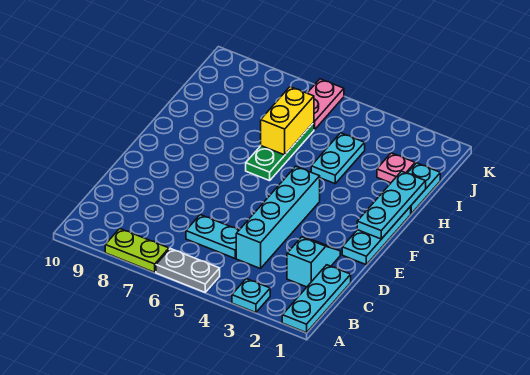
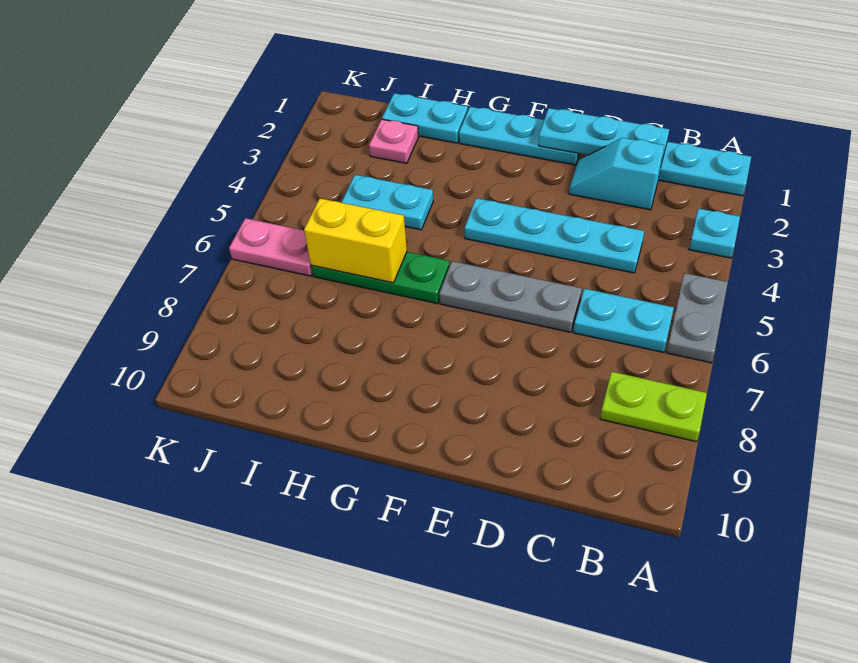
lime plate A7:A8 level 1 -> lime plate A8:B8 level 1
cyan brick C4:F4 level 1 -> cyan plate C4:F4 level 1
cyan plate C5:C6 level 1 -> cyan plate B6:C6 level 1
none -> grey plate D6:F6 level 1
cyan plate F1:H1 level 2 -> cyan plate C1:E1 level 2

